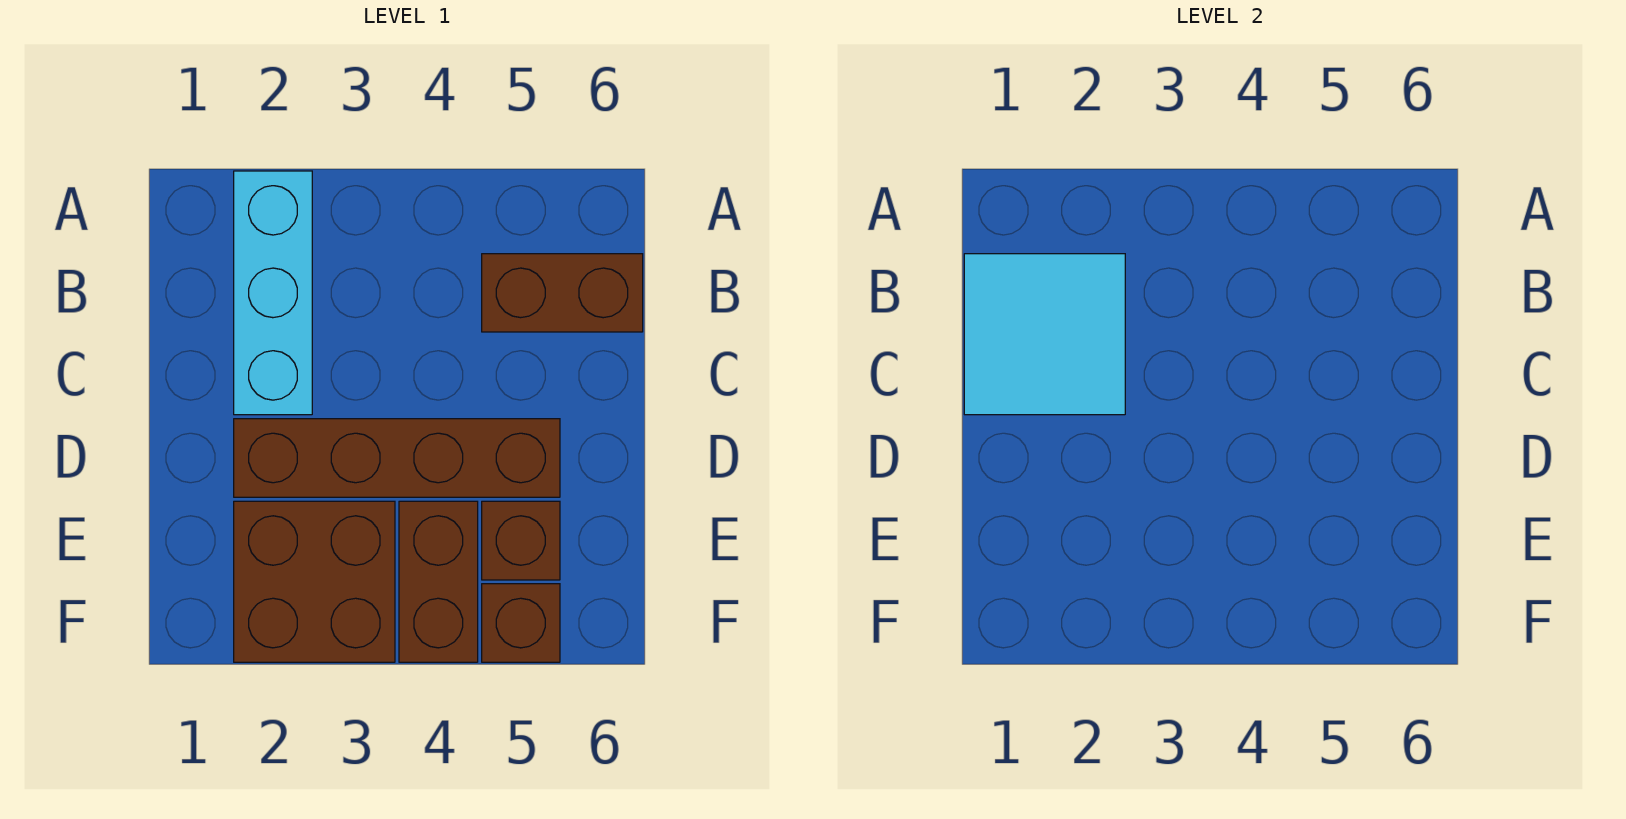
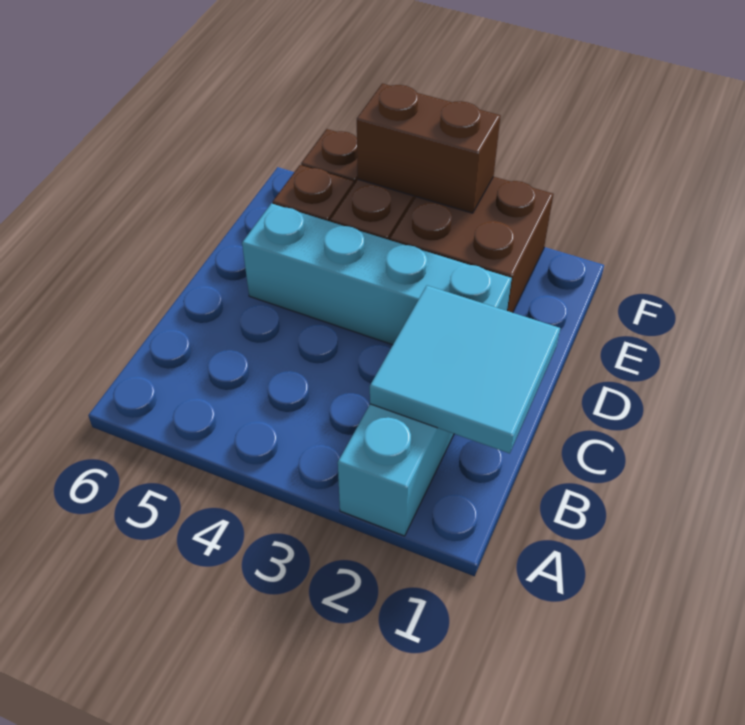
brown brick B5:B6 level 1 -> brown brick F3:F4 level 2
brown brick D2:D5 level 1 -> cyan brick D2:D5 level 1

